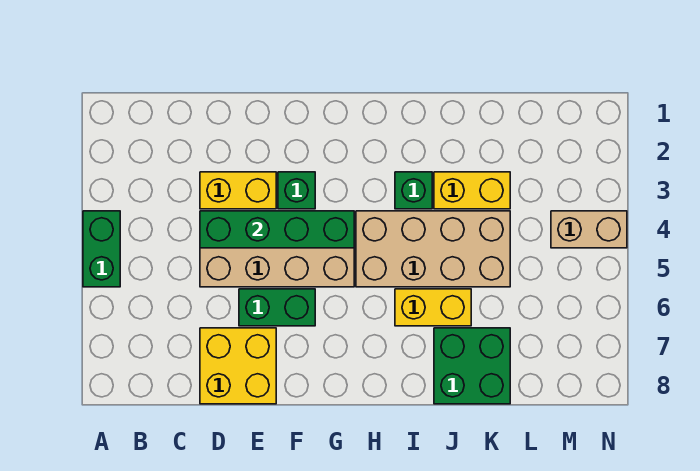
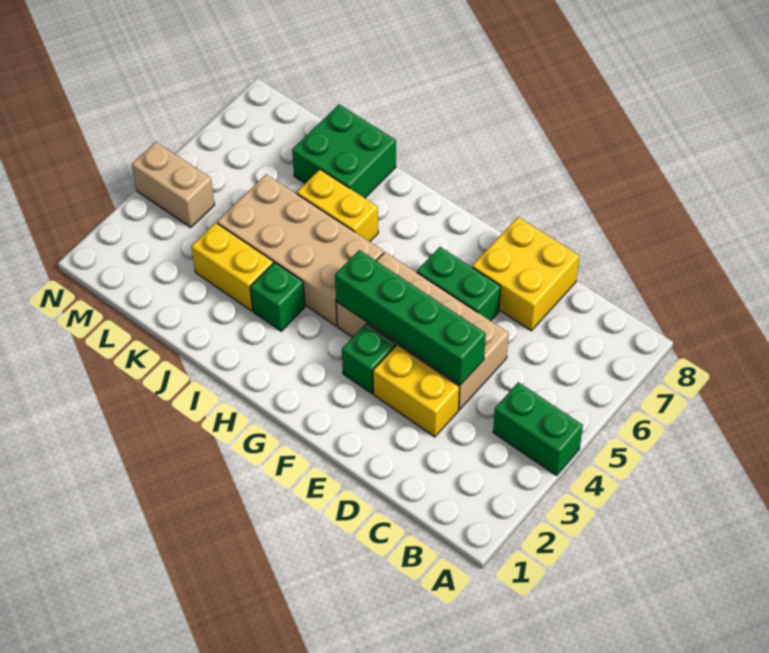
green brick A4:A5 level 1 -> green brick A4:B4 level 1

